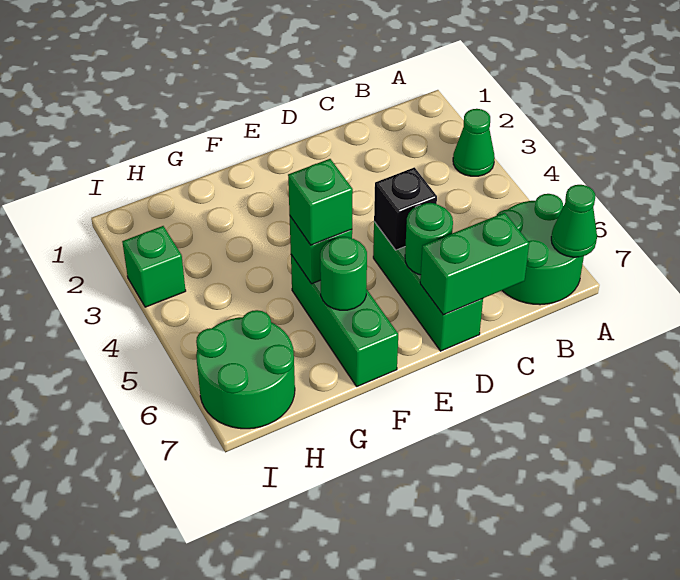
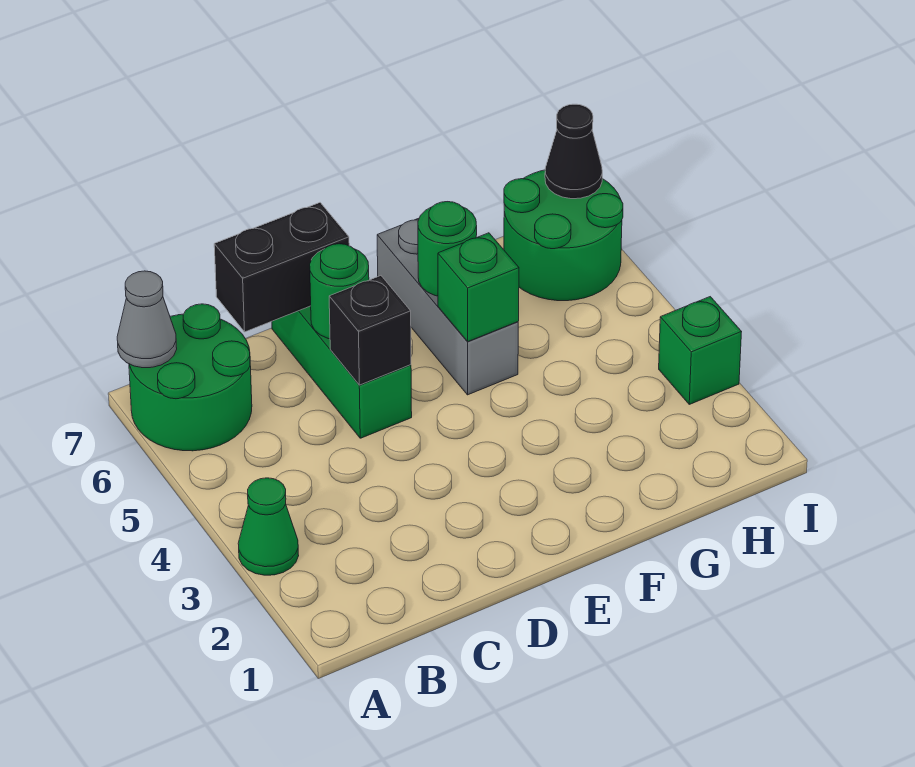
green cone A7 level 2 -> grey cone A7 level 2
green brick C7:D7 level 2 -> black brick C7:D7 level 2
green brick F5:F7 level 1 -> grey brick F5:F7 level 1
green brick F5 level 3 -> none
none -> black cone I7 level 2

